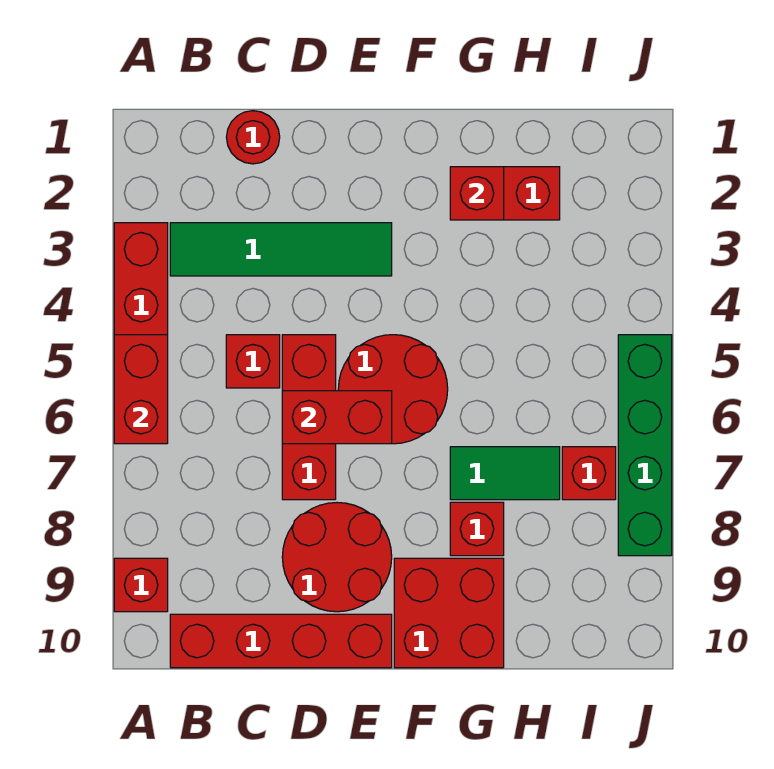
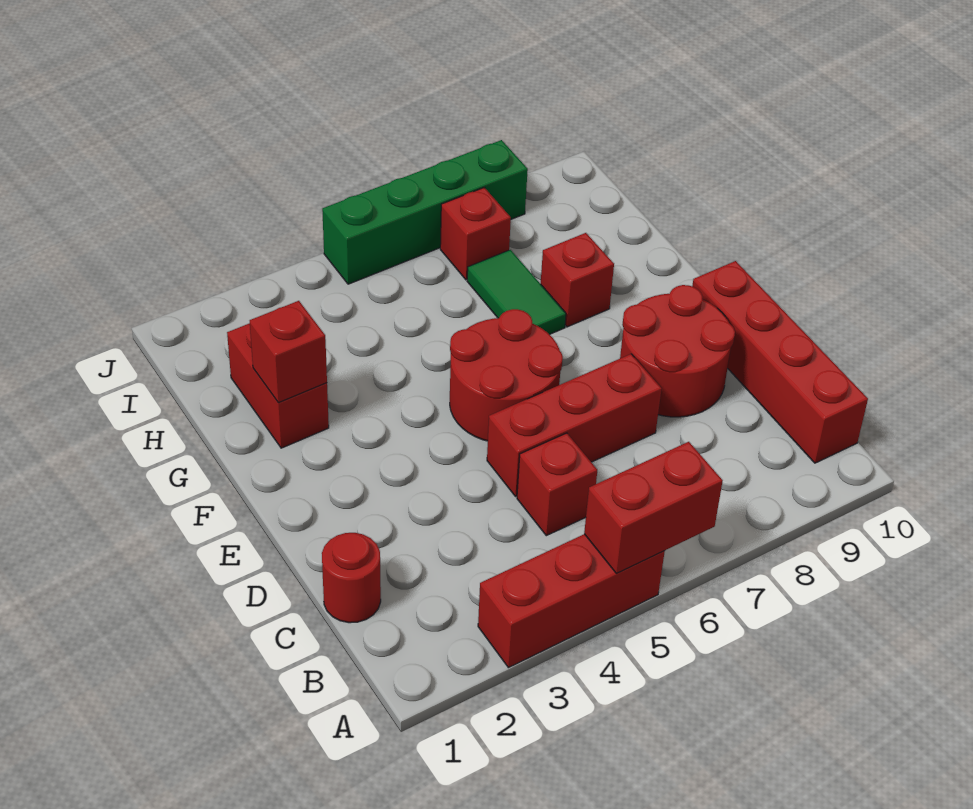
red brick A9 level 1 -> none
green tile B3:E3 level 1 -> none
red brick D6:E6 level 2 -> none
red brick F9:G10 level 1 -> none

